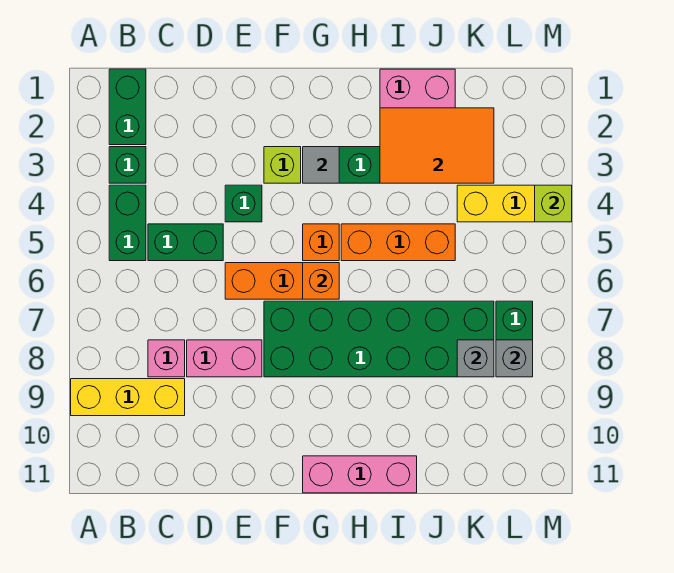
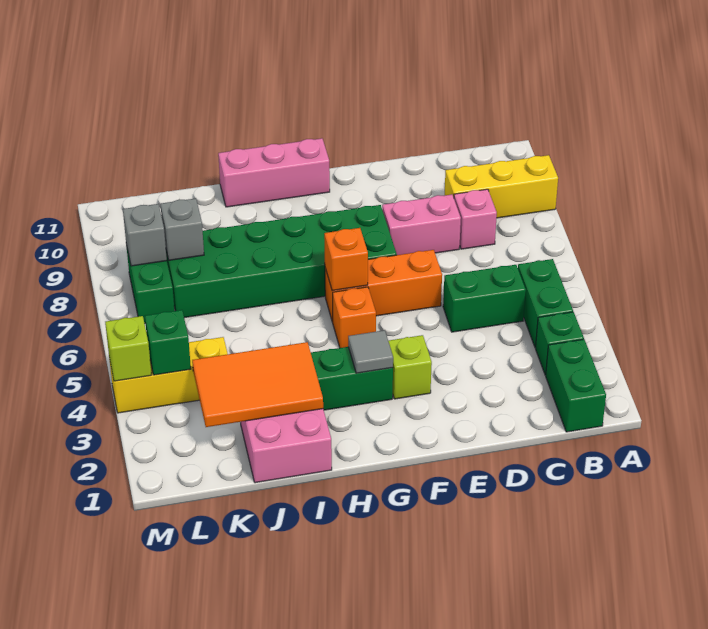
green brick E4 level 1 -> green brick L4 level 2
orange brick H5:J5 level 1 -> none

